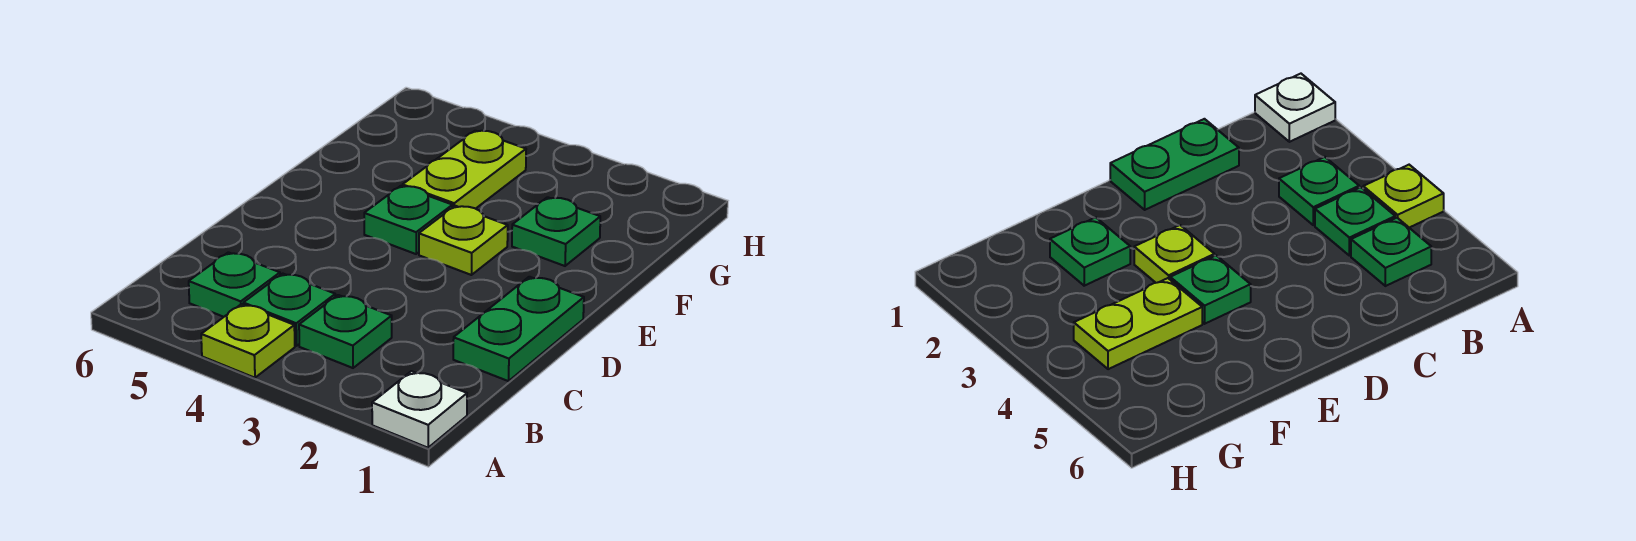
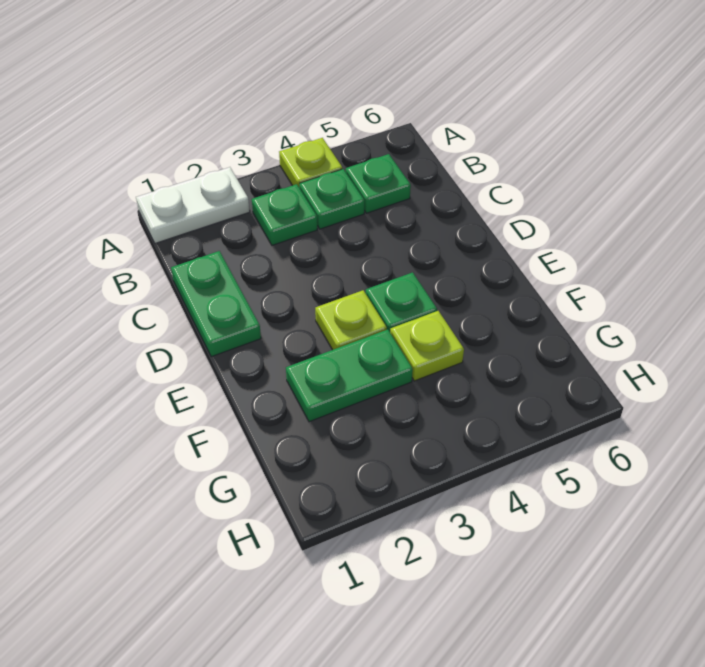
white plate A1 level 1 -> white plate A1:A2 level 1
green plate F2 level 1 -> green plate F2:F3 level 1
lime plate F4:G4 level 1 -> lime plate F4 level 1

